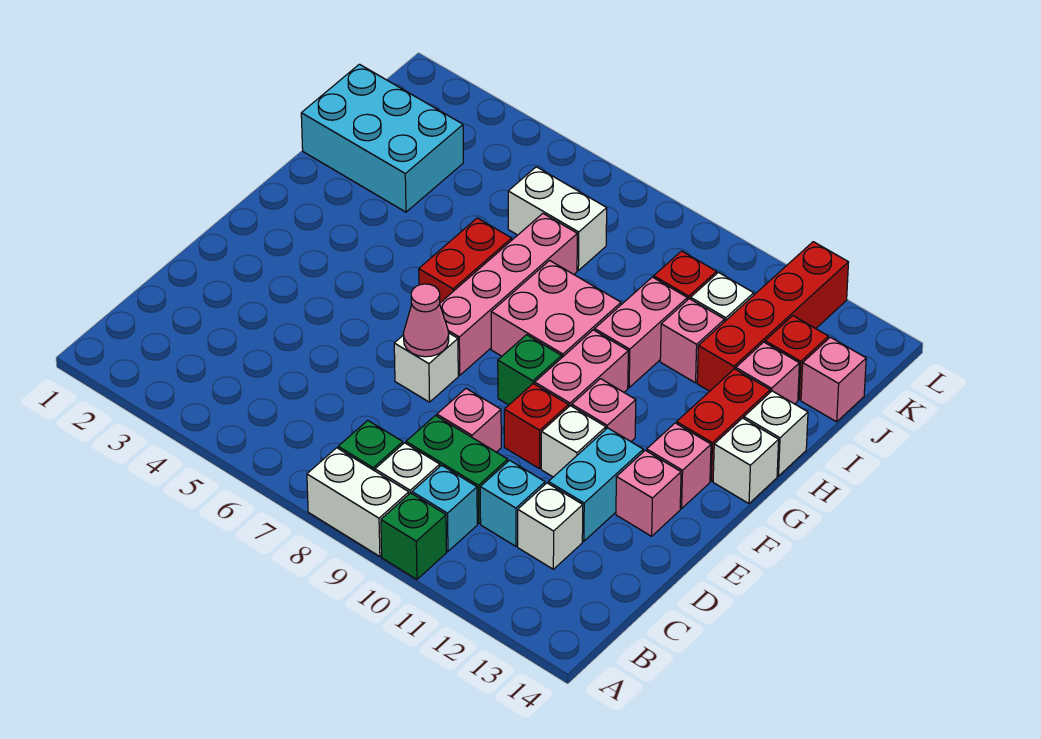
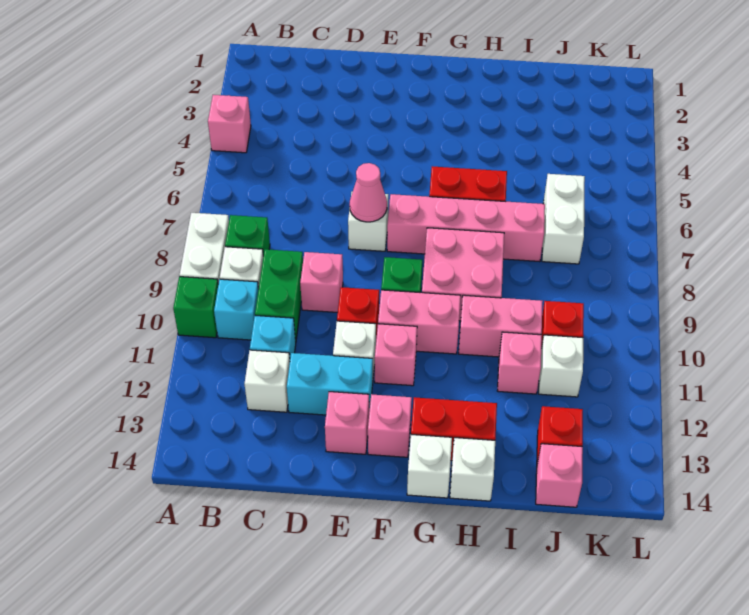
cyan brick I1:J3 level 1 -> none
red brick I12:L12 level 1 -> none
pink brick I13 level 1 -> pink brick A4 level 1

